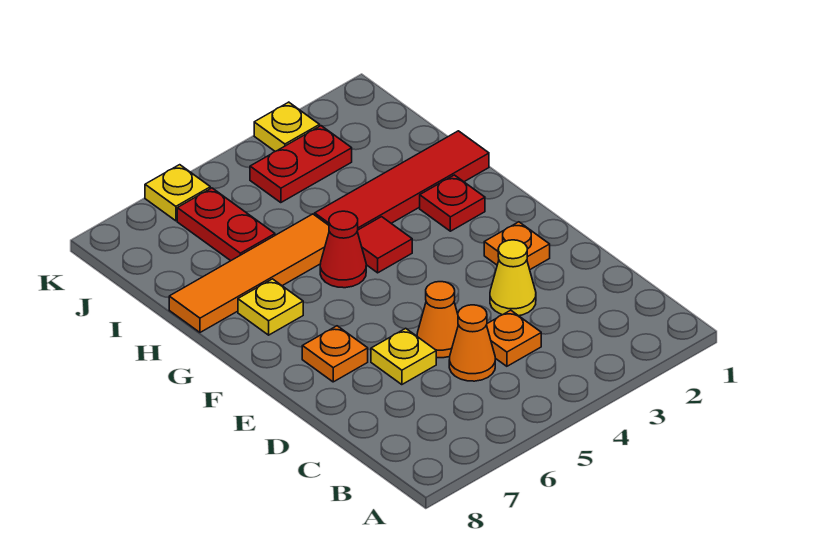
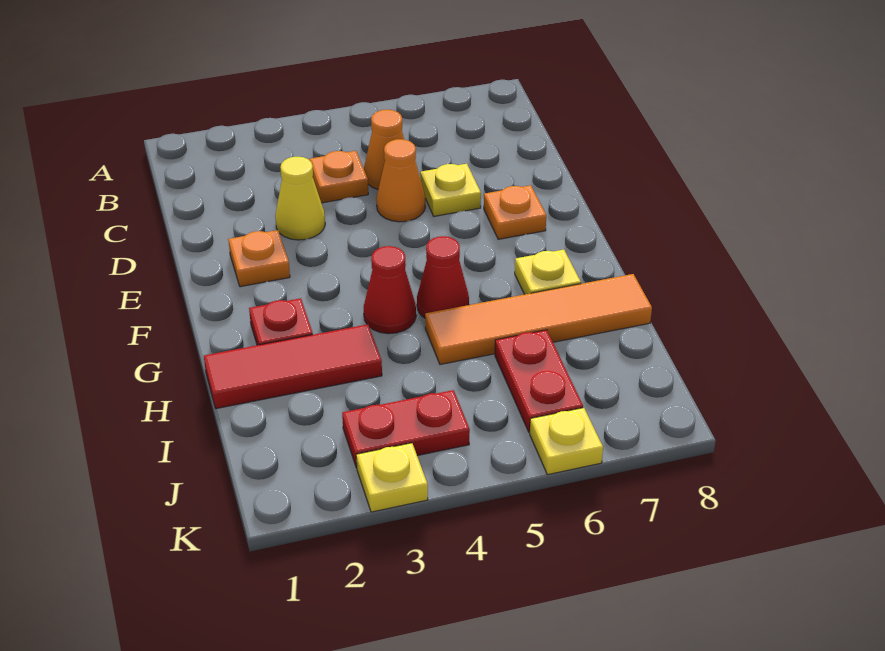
red tile G4 level 1 -> red cone G4 level 1
red tile H1:H4 level 1 -> red tile H1:H3 level 1

